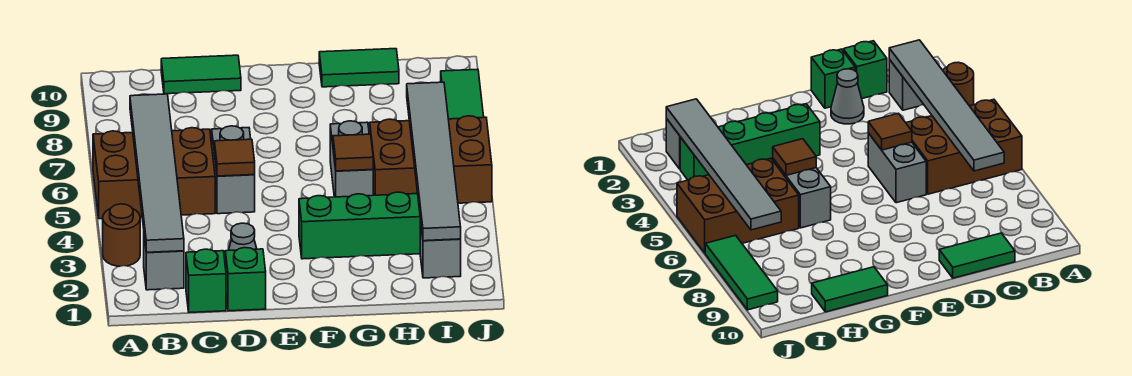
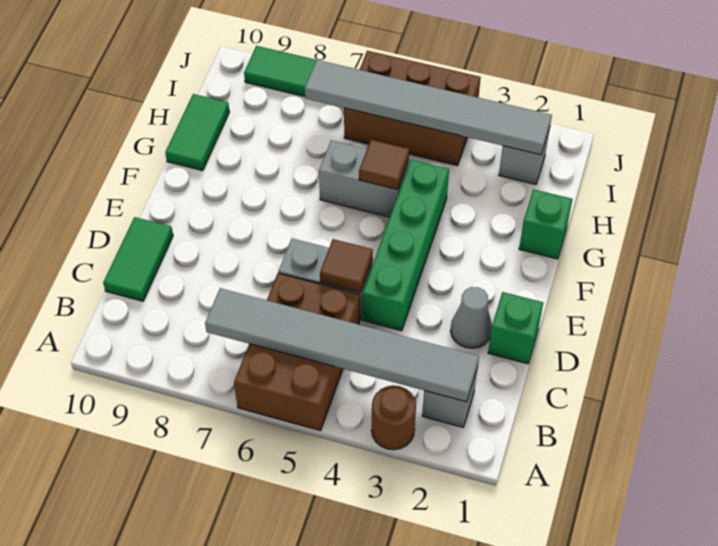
green brick C1 level 1 -> green brick G1 level 1
green brick F3:I3 level 1 -> green brick D4:G4 level 1
brown brick H5:J6 level 1 -> brown brick I4:J6 level 1

